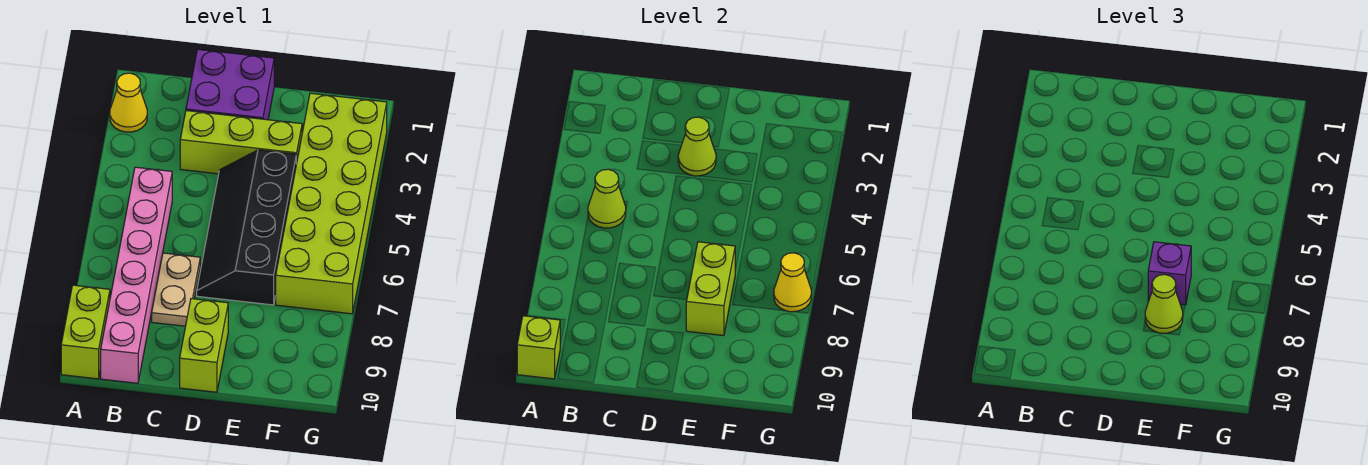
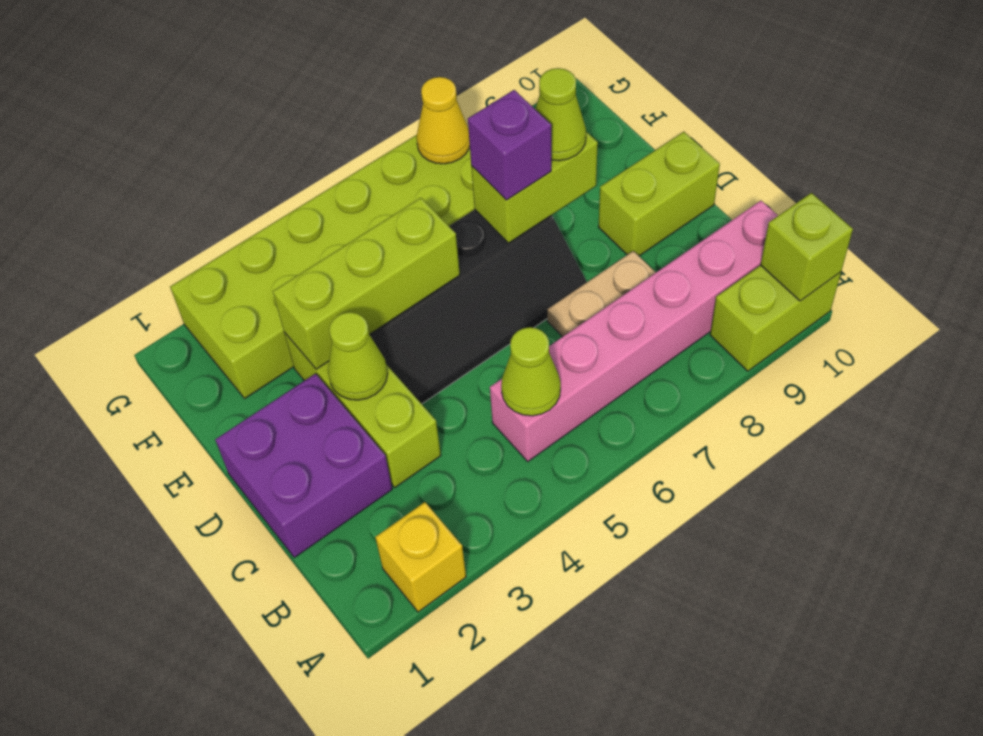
yellow cone A2 level 1 -> yellow brick A2 level 1
none -> lime brick E3:E5 level 2

